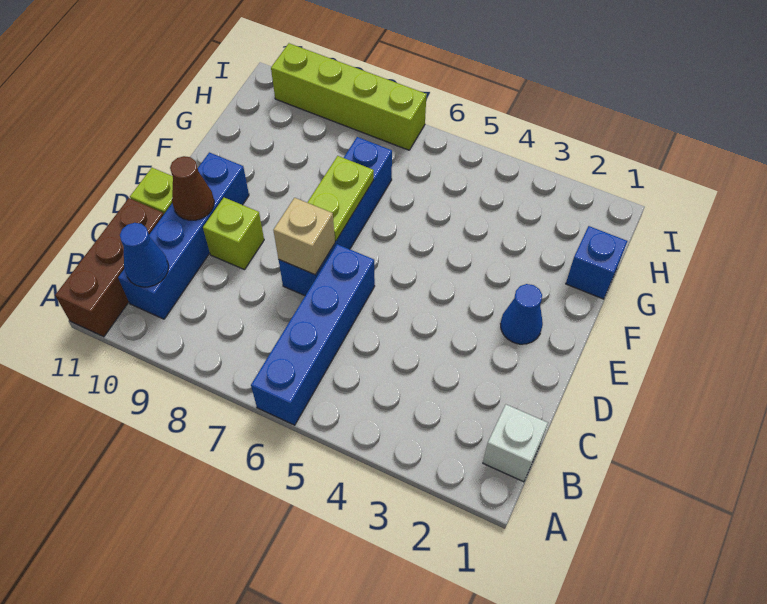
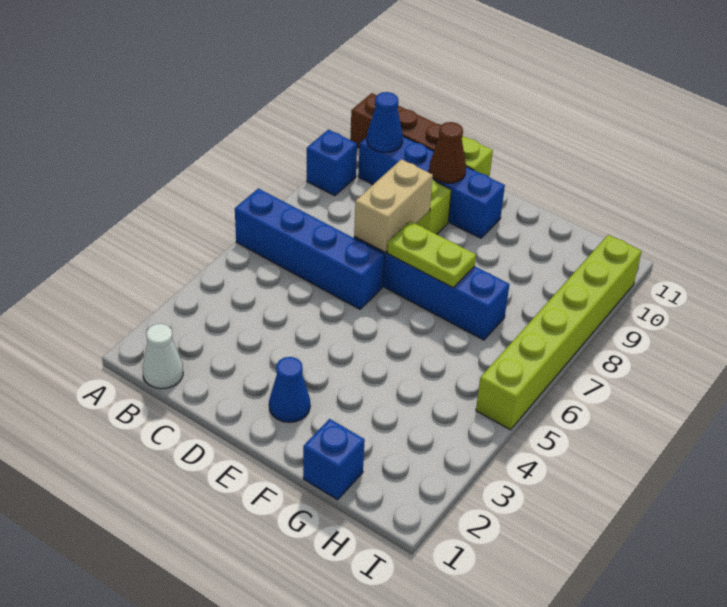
none -> blue brick A9 level 1
white brick B1 level 1 -> white cone B1 level 1
tan brick D7 level 2 -> tan brick D7:D8 level 2
lime brick I7:I10 level 1 -> lime brick I5:I10 level 1

